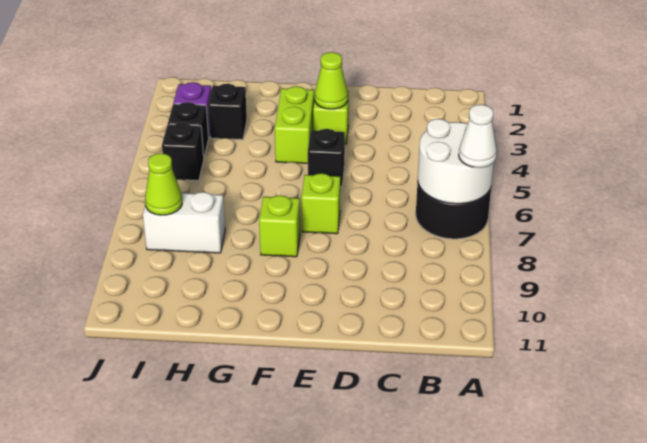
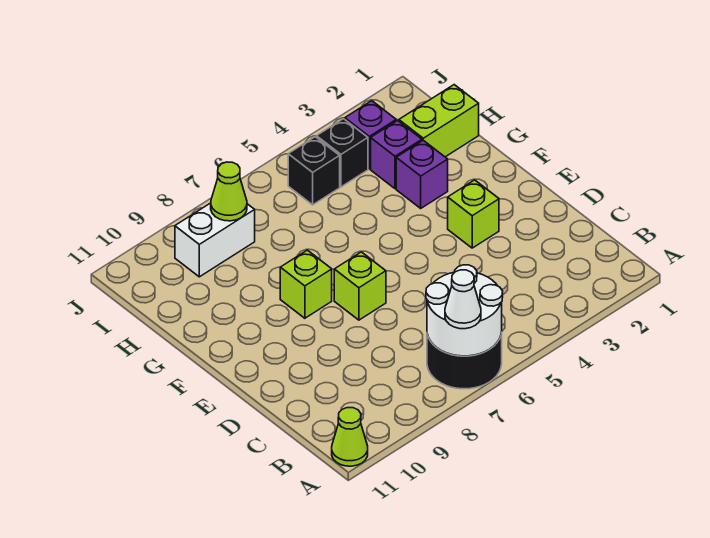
lime cone E3 level 2 -> lime cone A11 level 1
black brick E5 level 1 -> none
lime brick F3:F4 level 1 -> lime brick H1:H2 level 1
none -> purple brick G3 level 1
black brick H3 level 1 -> purple brick H3 level 1
white brick H8:I8 level 1 -> white brick I8:I9 level 1

